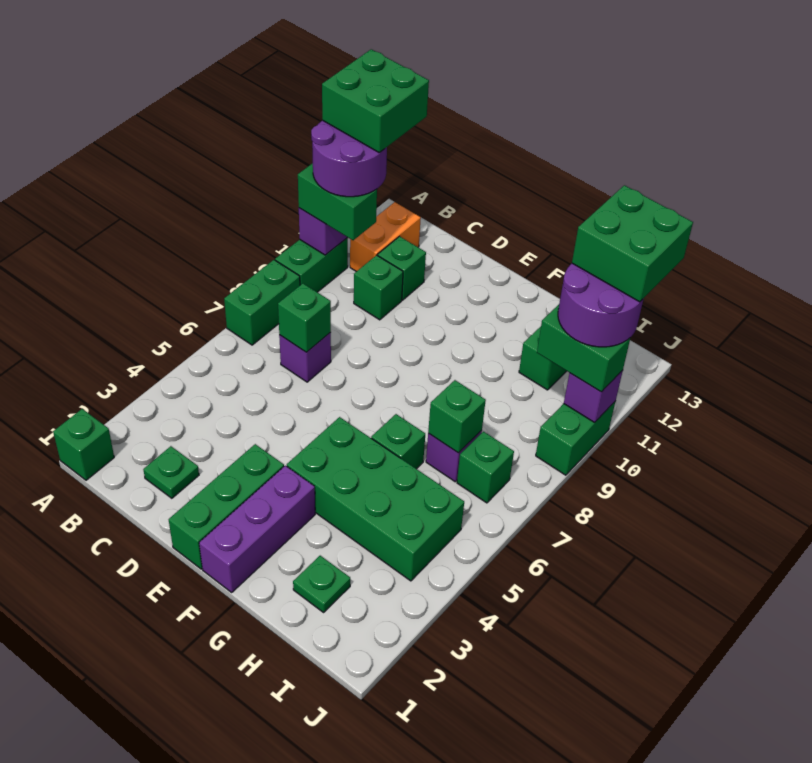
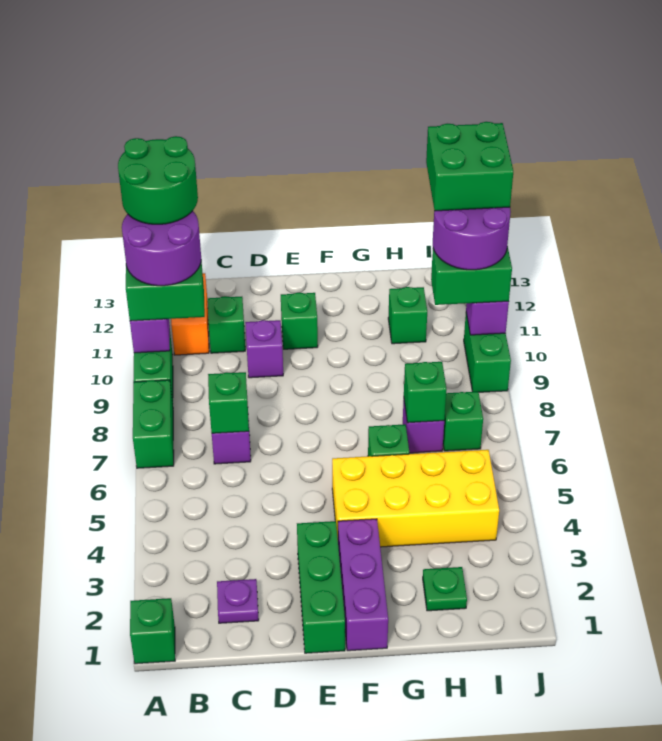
green brick A11:B12 level 5 -> green round brick A11:B12 level 5
green plate C2 level 1 -> purple plate C2 level 1
green brick C10 level 1 -> green brick E11 level 1
none -> purple brick D10 level 1
green brick F4:I5 level 1 -> yellow brick F4:I5 level 1

